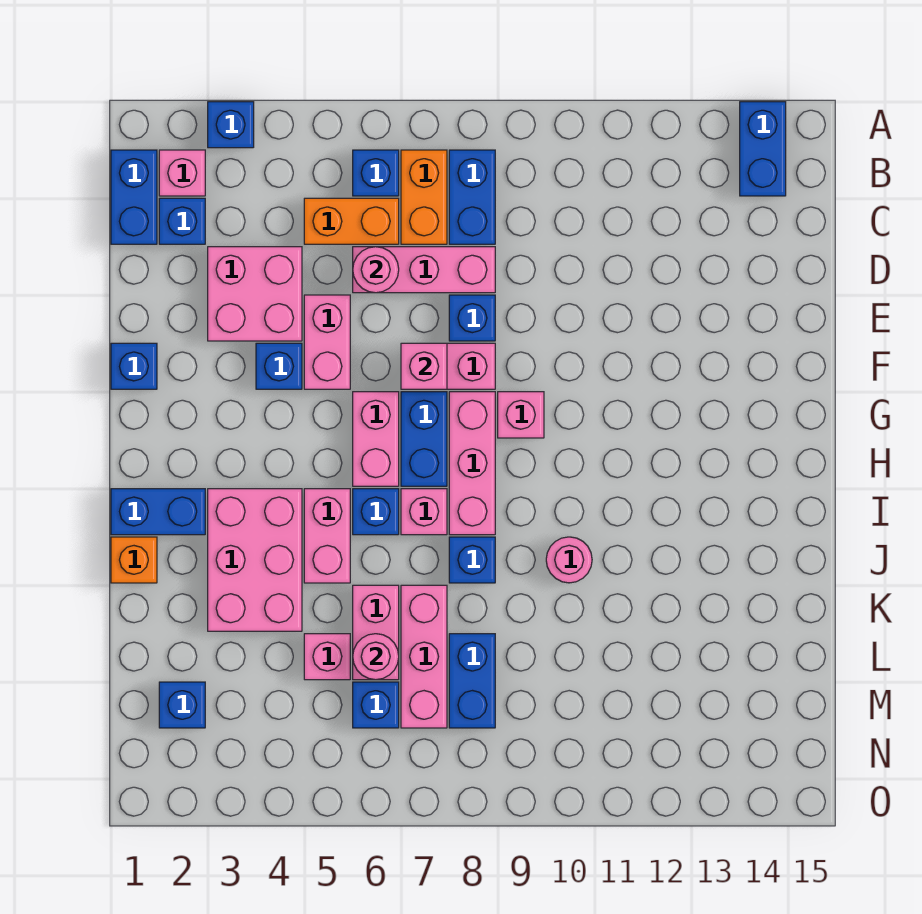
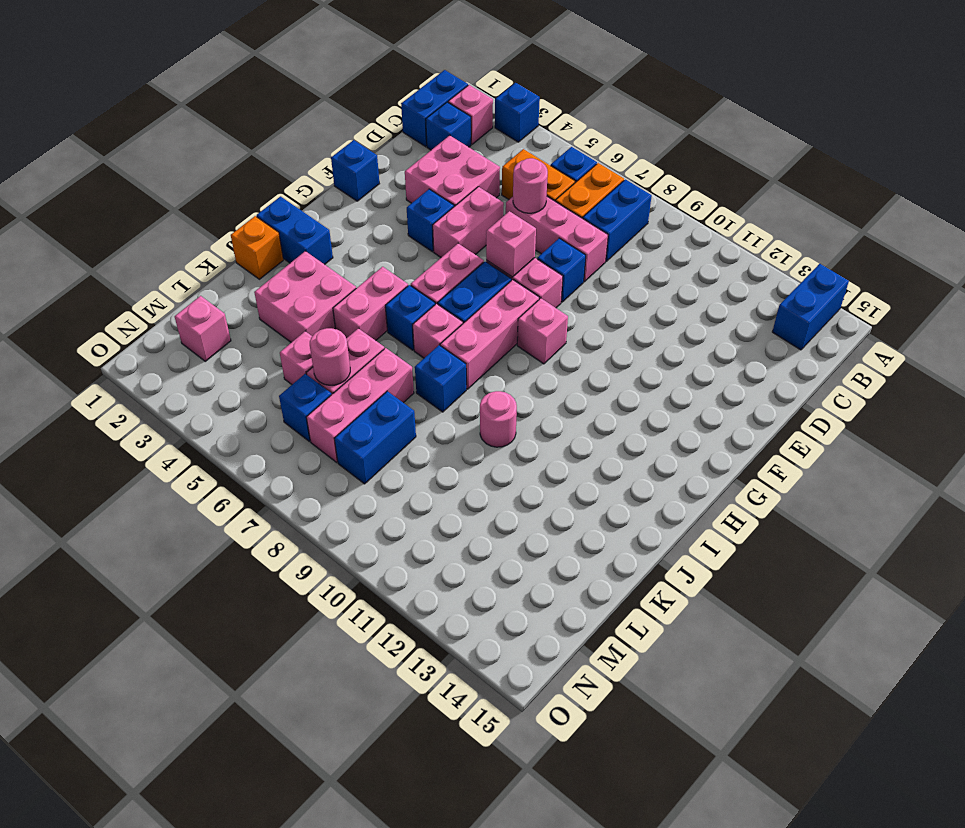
pink brick I3:K4 level 1 -> pink brick J3:K4 level 1
blue brick M2 level 1 -> pink brick M2 level 1

